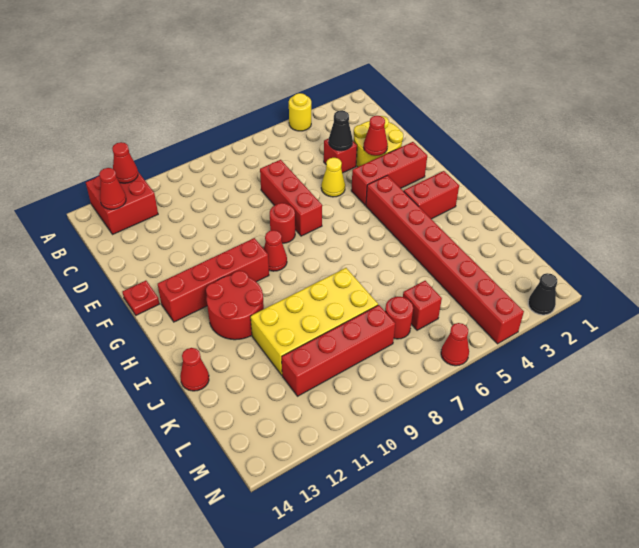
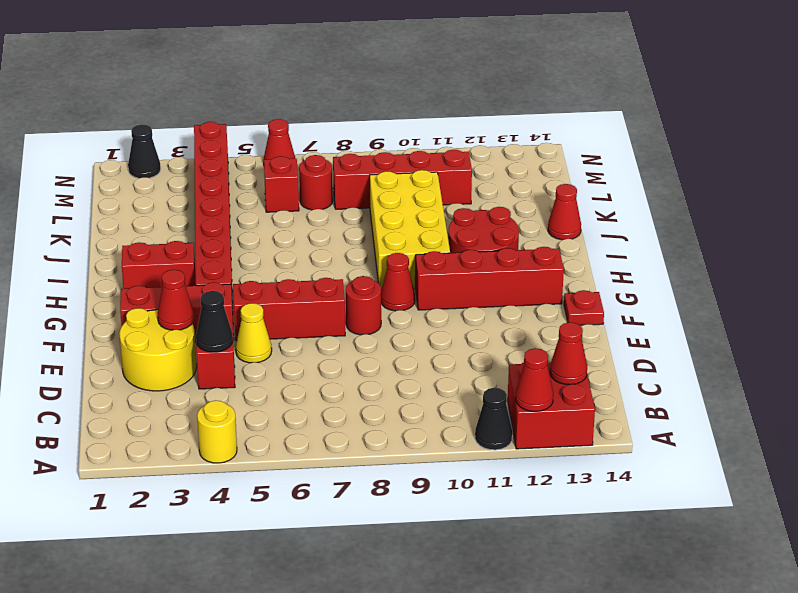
none -> black cone A11 level 1
red brick D7:F7 level 1 -> red brick F5:F7 level 1
yellow brick J8:K11 level 1 -> yellow brick H9:K10 level 1

